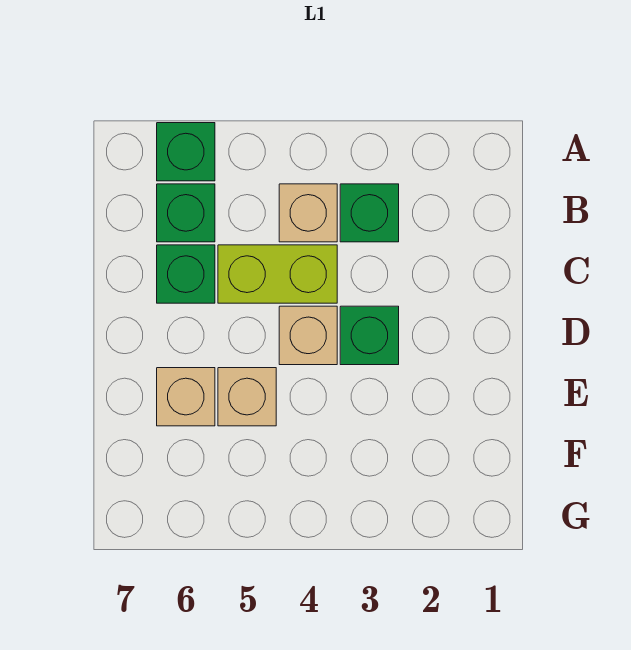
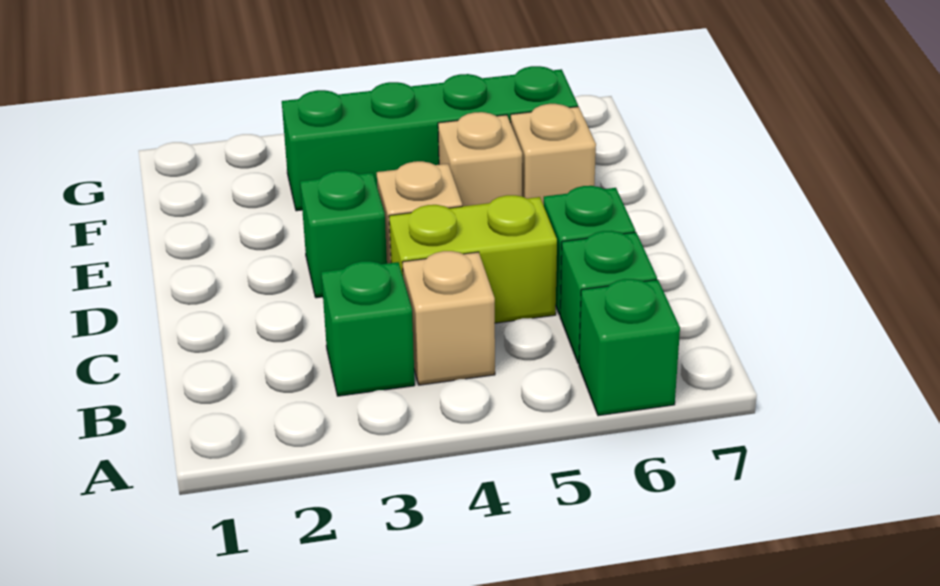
none -> green brick F3:F6 level 1

